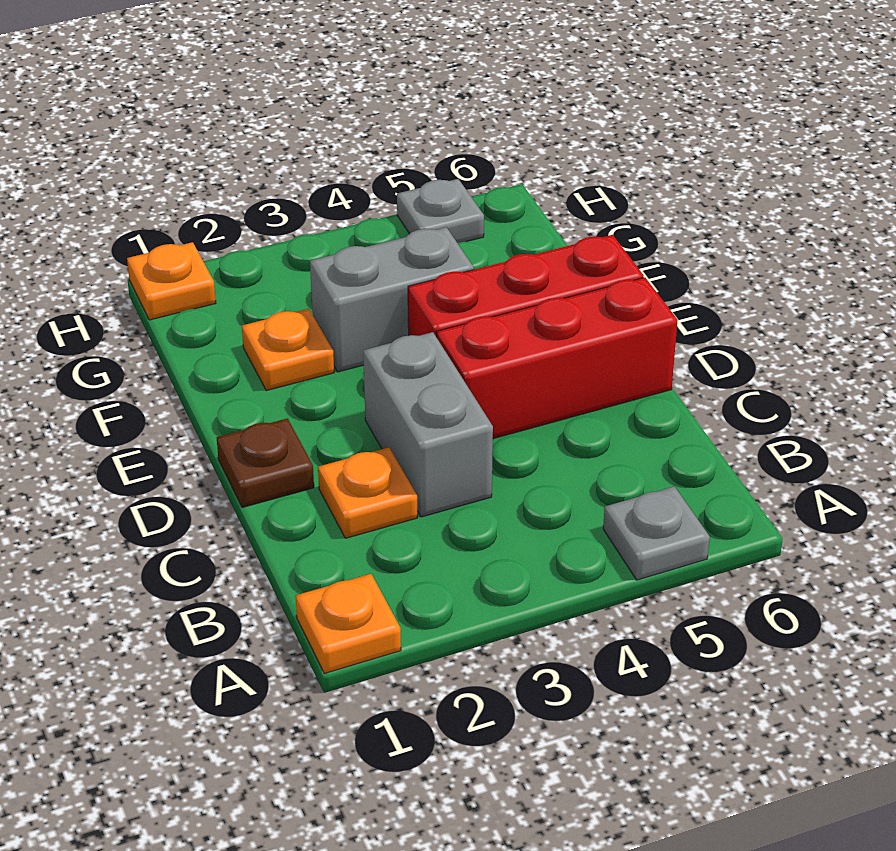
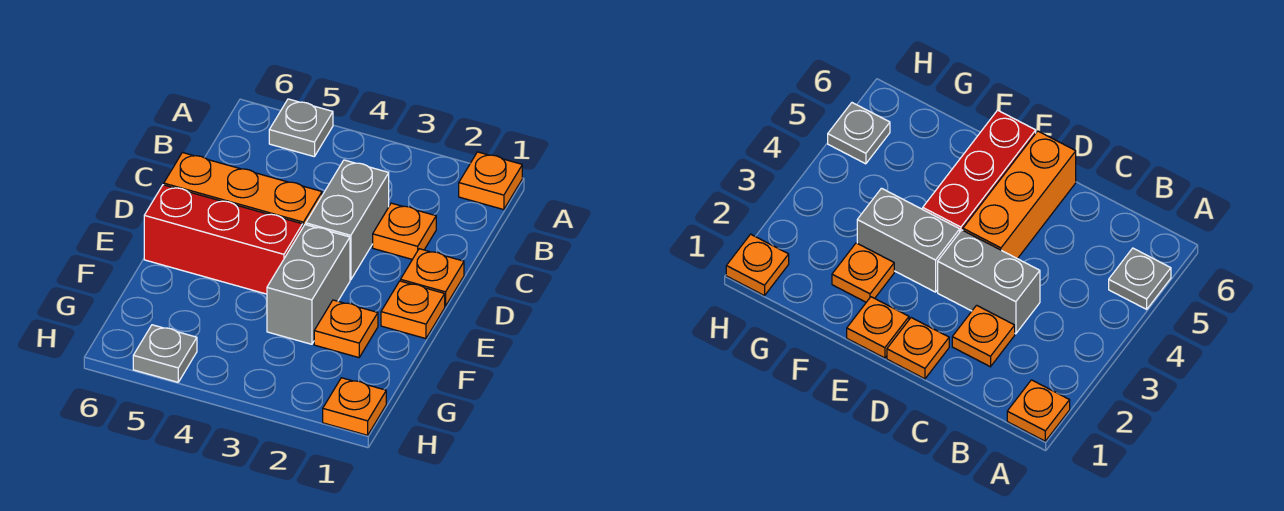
brown plate D1 level 1 -> orange plate D1 level 1
red brick D4:D6 level 1 -> orange brick D4:D6 level 1
none -> orange plate E1 level 1
grey brick F3:F4 level 1 -> grey brick E3:F3 level 1

